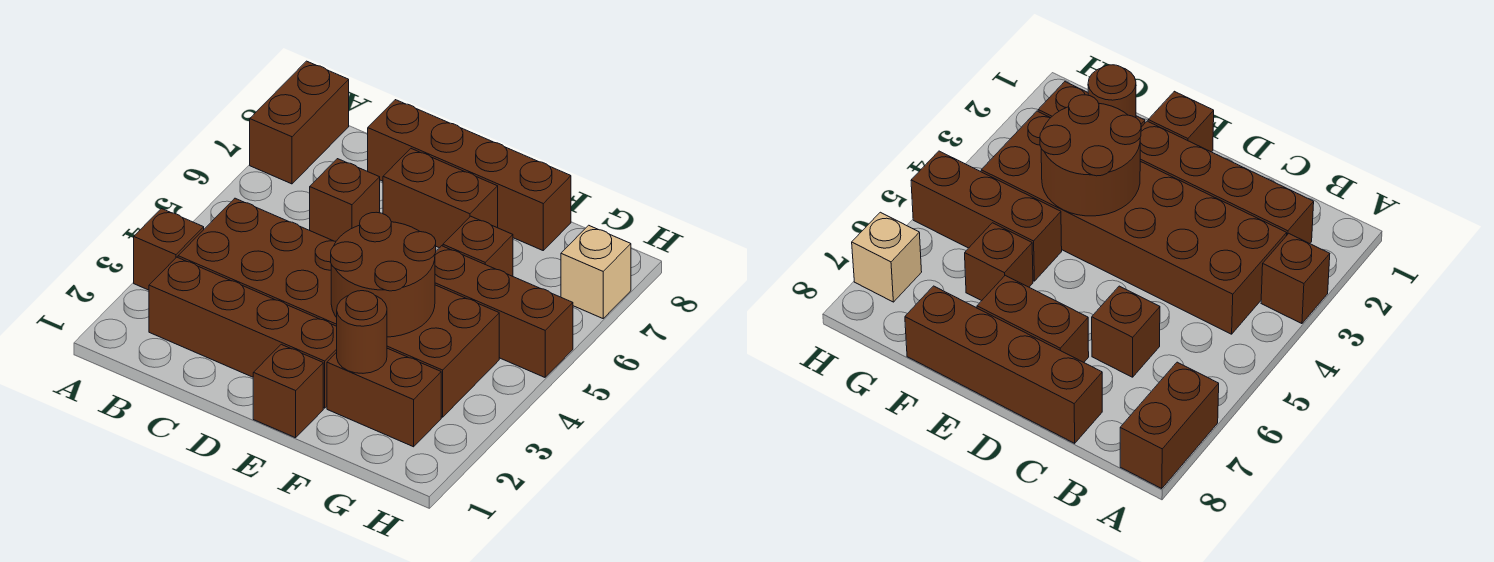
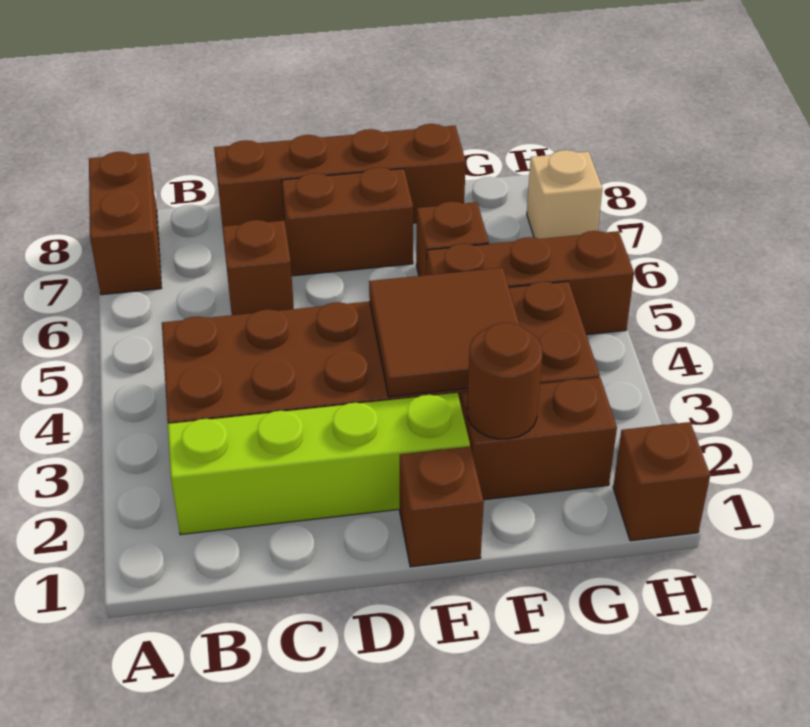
brown brick A3 level 1 -> brown brick H1 level 1
brown brick B2:E2 level 1 -> lime brick B2:E2 level 1
brown round brick E3:F4 level 2 -> brown tile E3:F4 level 2

